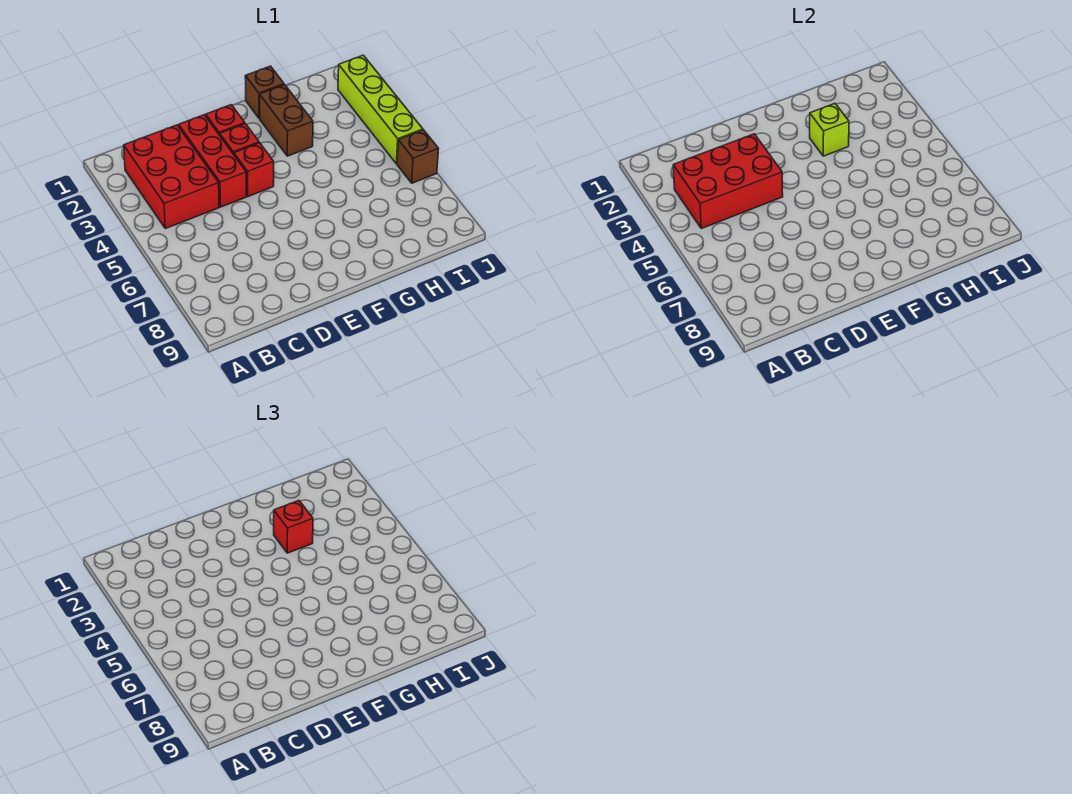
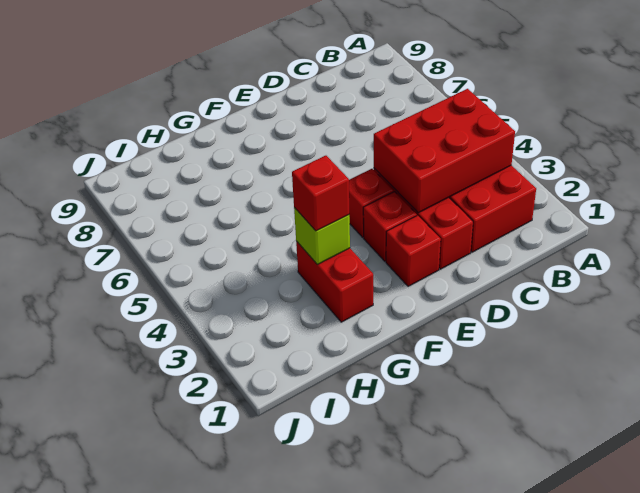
brown brick G1 level 1 -> none
brown brick G2:G3 level 1 -> red brick G2:G3 level 1
lime brick J2:J5 level 1 -> none
brown brick J6 level 1 -> none

